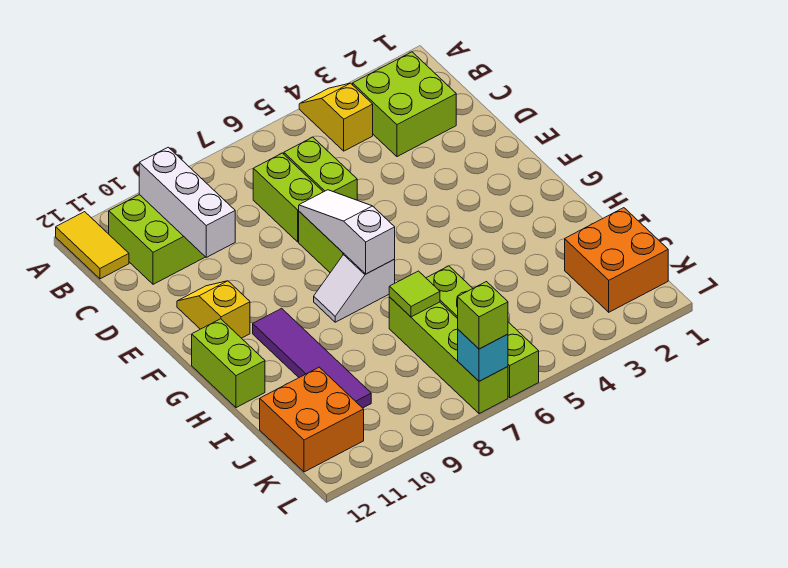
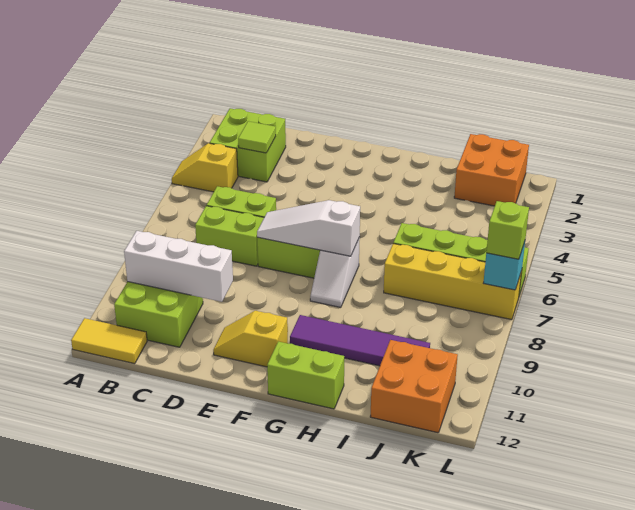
lime brick I7:L7 level 1 -> yellow brick I7:L7 level 1
lime tile I7 level 2 -> lime tile C3 level 2

